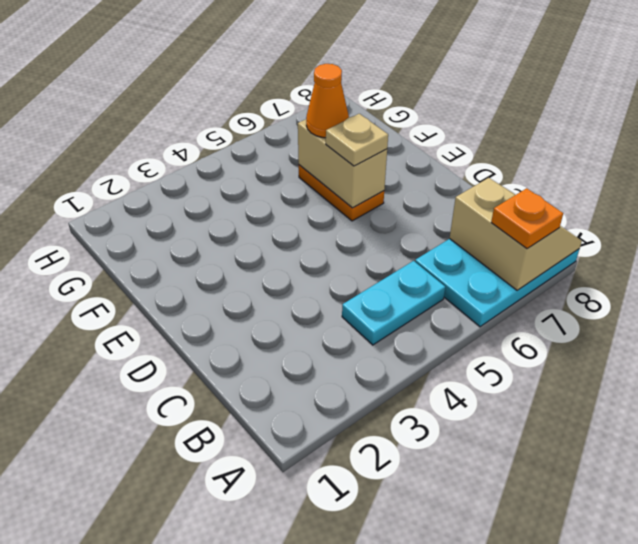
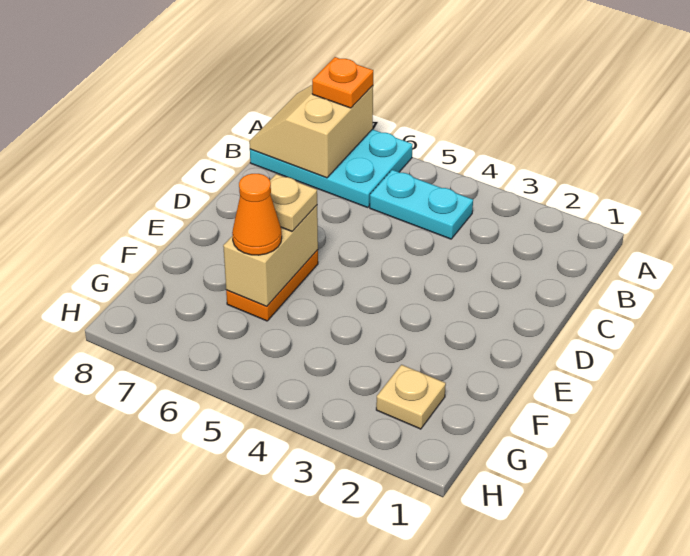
none -> tan plate G2 level 1

